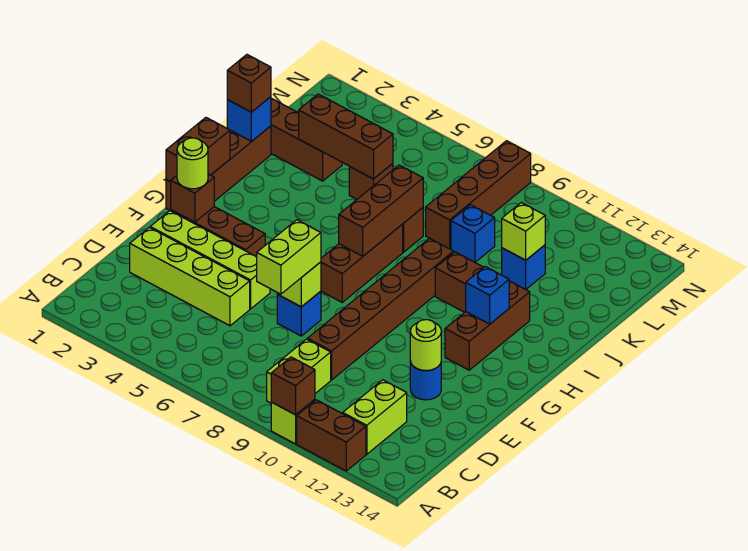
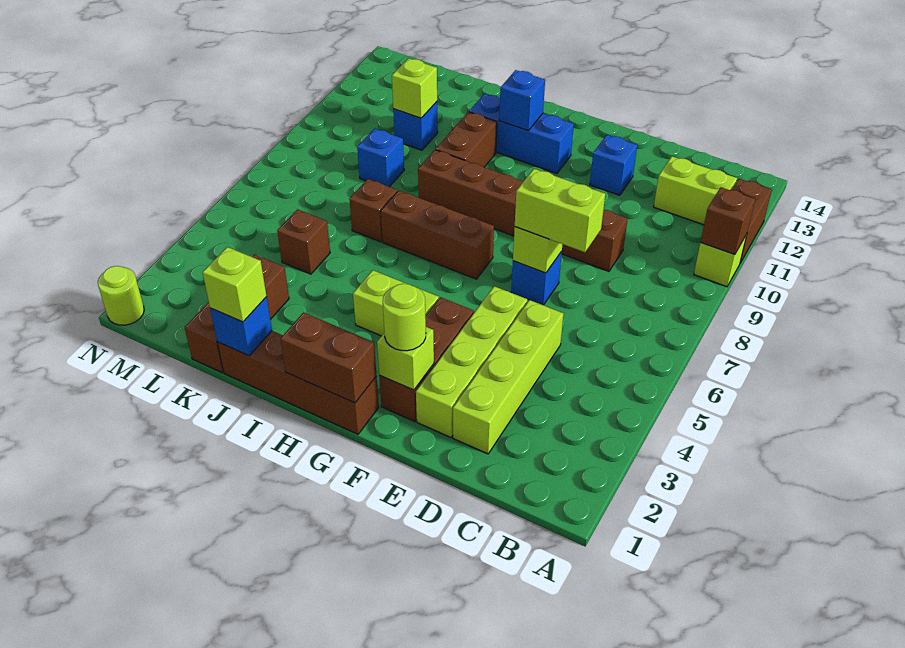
lime brick B9:C9 level 1 -> lime brick G4:H4 level 1
blue round brick E12 level 1 -> blue brick E12 level 1
lime round brick E12 level 2 -> lime round brick N1 level 1
brown brick F2 level 2 -> lime brick F2 level 2
brown brick G12:I12 level 1 -> blue brick G12:I12 level 1
brown brick H7:J7 level 2 -> none
brown brick J1 level 3 -> lime brick J1 level 3
brown brick K3:K5 level 2 -> none
brown brick K8:N8 level 1 -> none

